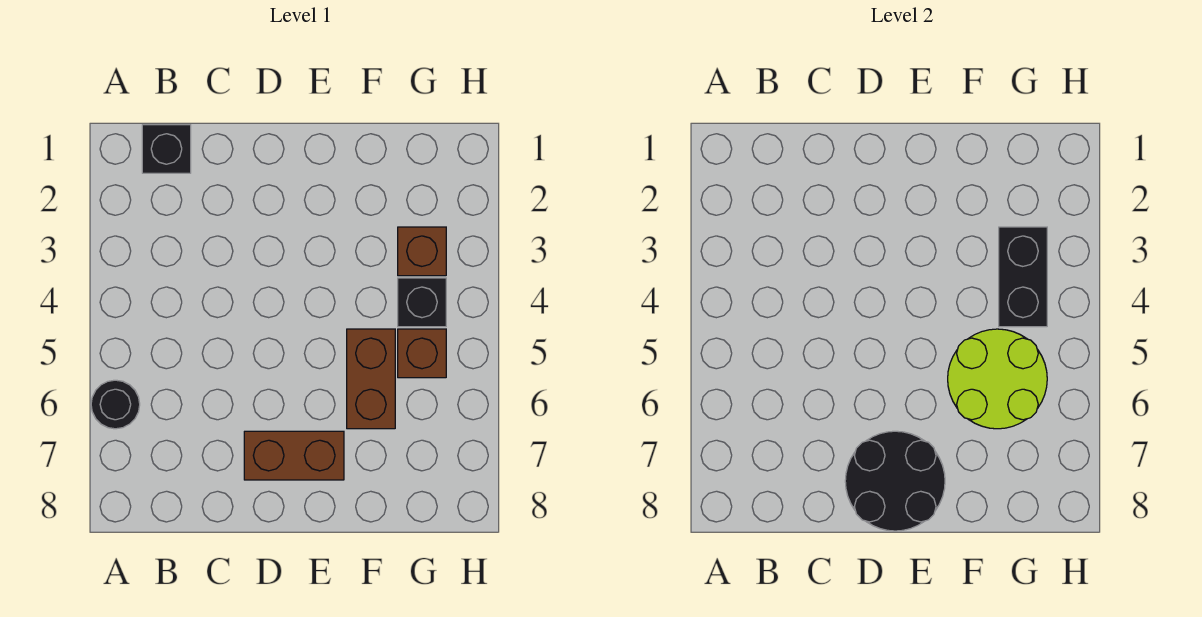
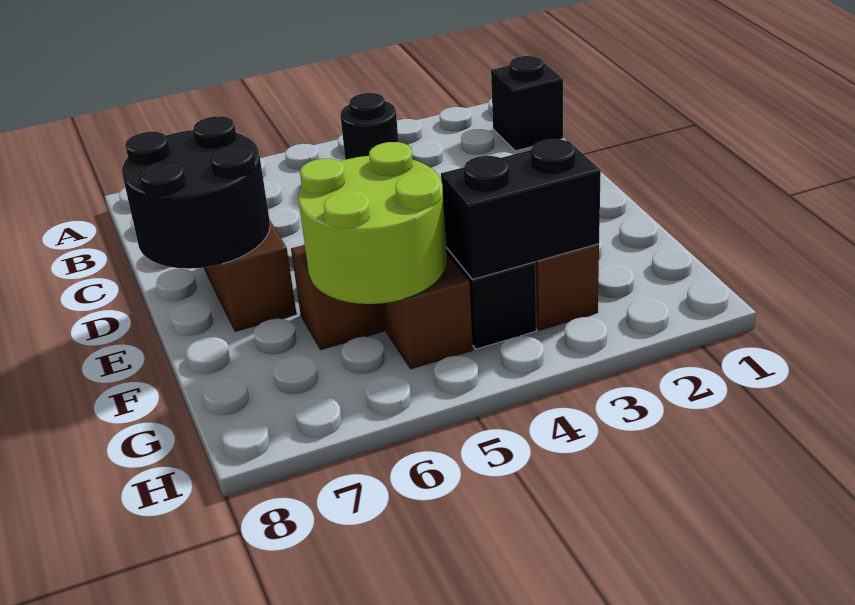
black round brick A6 level 1 -> black round brick B4 level 1

